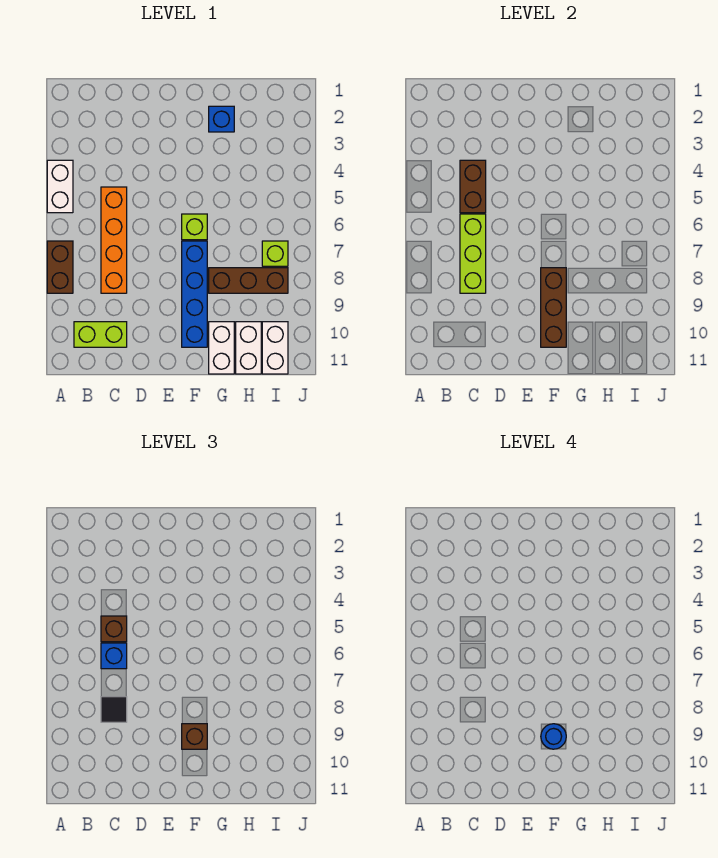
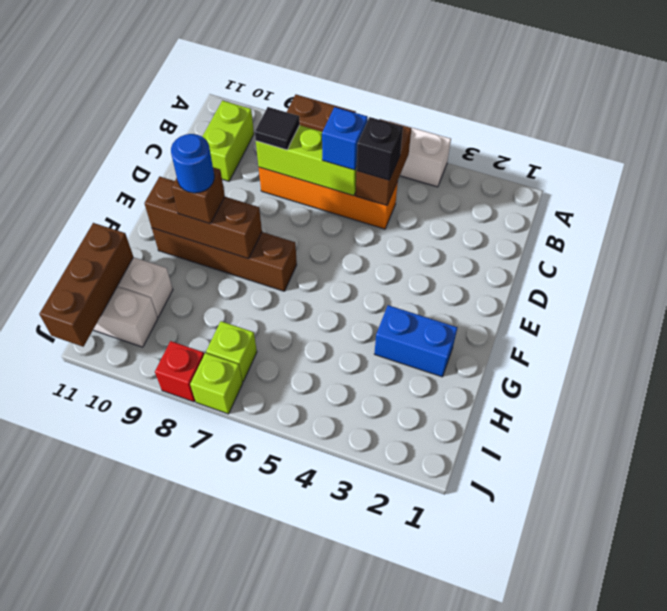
brown brick C4:C5 level 2 -> brown brick B5:C5 level 2
brown brick C5 level 3 -> black brick C5 level 3
lime brick F6 level 1 -> lime brick J7 level 1
blue brick F7:F10 level 1 -> brown brick F7:F10 level 1
blue brick G2 level 1 -> blue brick G2:G3 level 1
brown brick G8:I8 level 1 -> brown brick H11:J11 level 2
white brick G10:G11 level 1 -> none
none -> red brick J8 level 1

